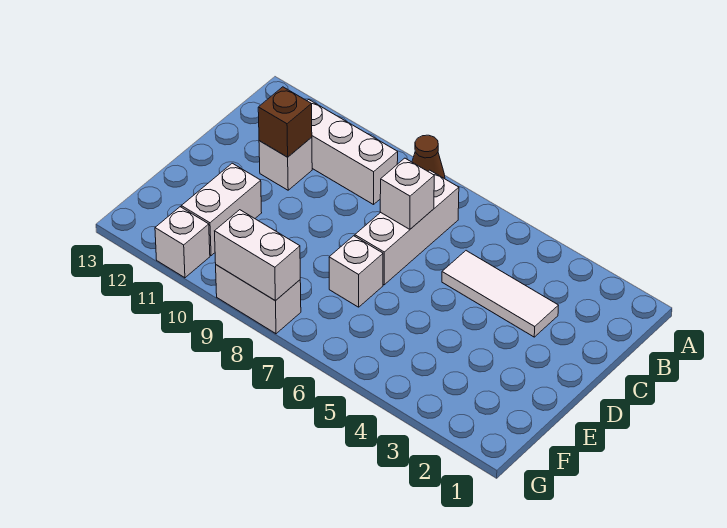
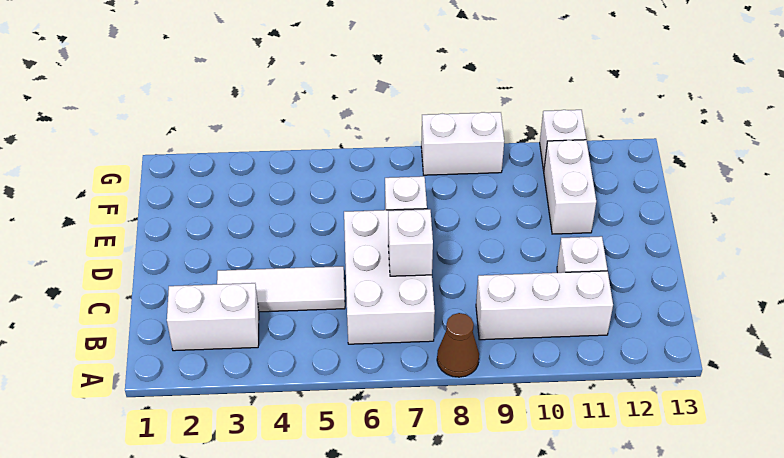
white brick B7:D7 level 1 -> white brick B6:D7 level 1
brown brick C11 level 2 -> none
white brick G8:G9 level 2 -> white brick B2:B3 level 1

